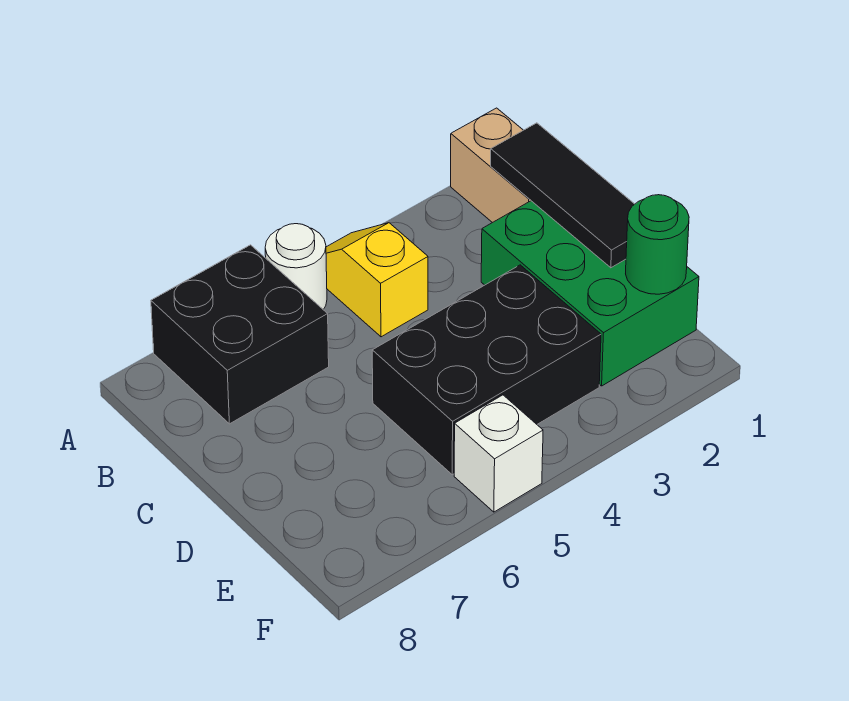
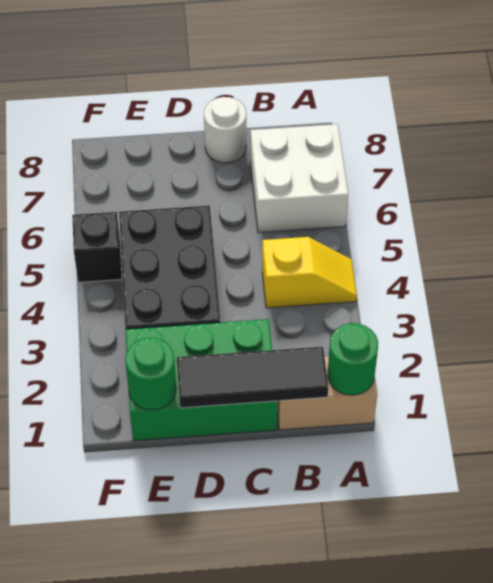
none -> green round brick A1 level 2
white round brick A5 level 1 -> white round brick C8 level 1
black brick A6:B7 level 1 -> white brick A6:B7 level 1
white brick F5 level 1 -> black brick F5 level 1

